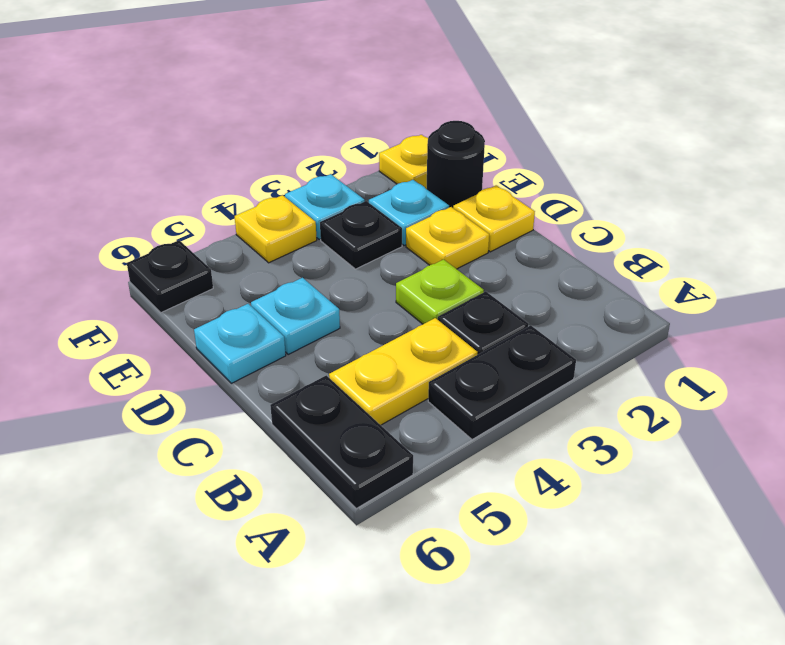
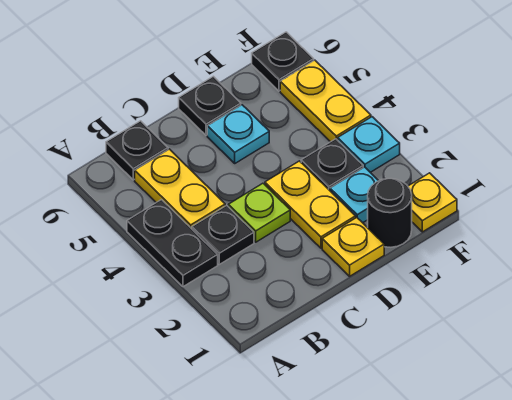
black plate A6:B6 level 1 -> black plate B6 level 1
yellow plate D2 level 1 -> yellow plate D2:D3 level 1
cyan plate D6 level 1 -> black plate D6 level 1
yellow plate F4 level 1 -> yellow plate F4:F5 level 1

